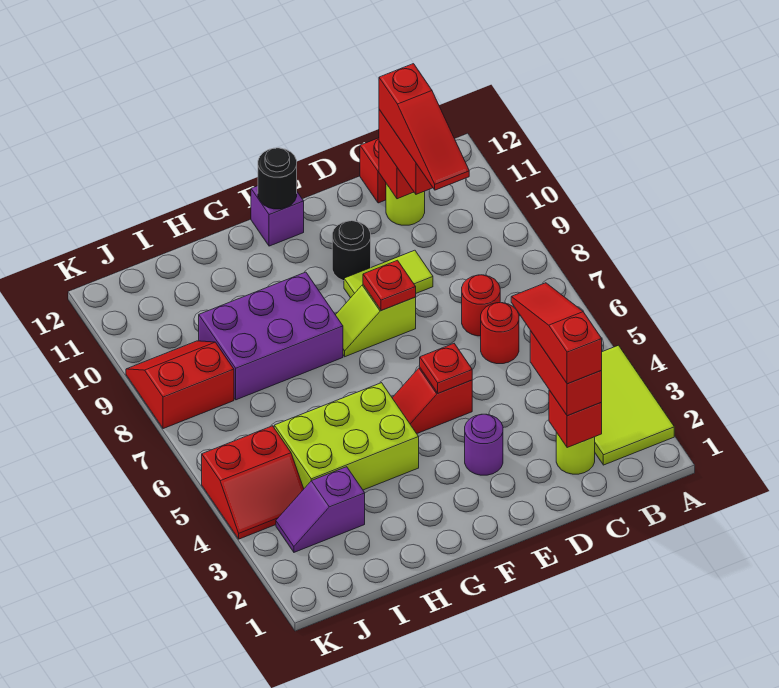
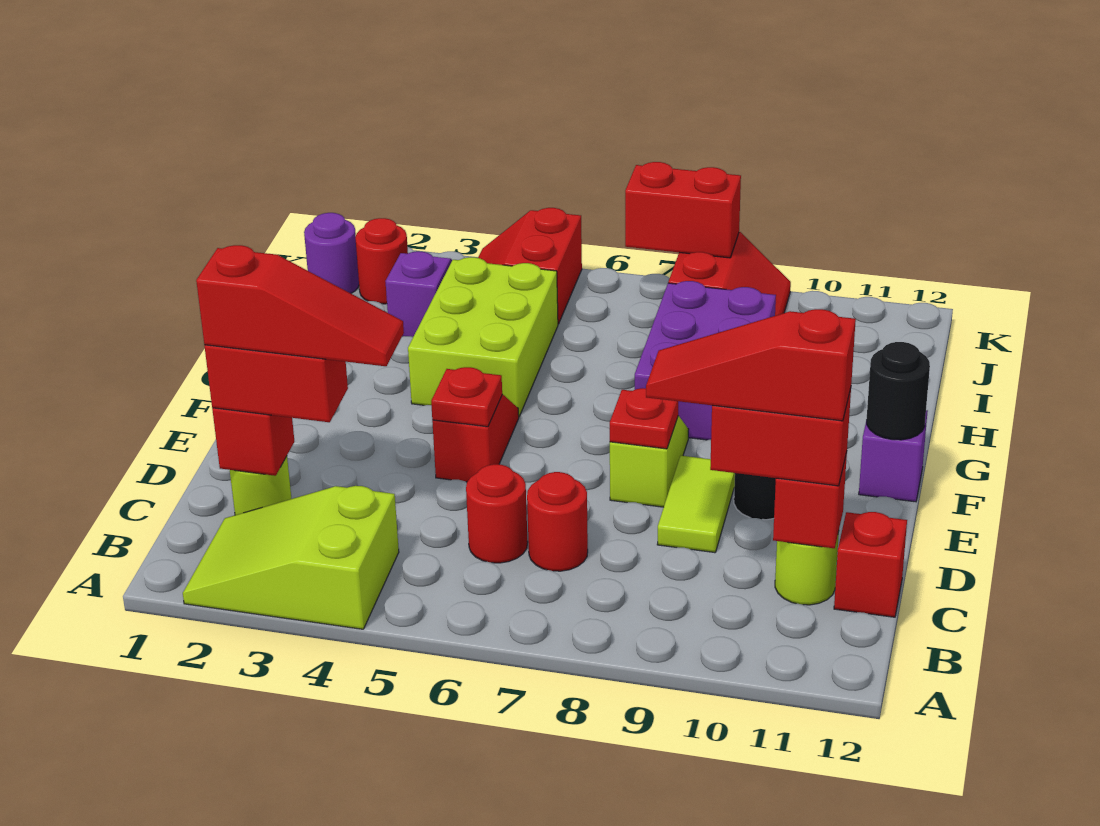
lime tile A2:B4 level 1 -> lime slope A2:B4 level 1 top 4
purple round brick E3 level 1 -> purple round brick J1 level 1
none -> red round brick J2 level 1
none -> red brick K7:K8 level 2

